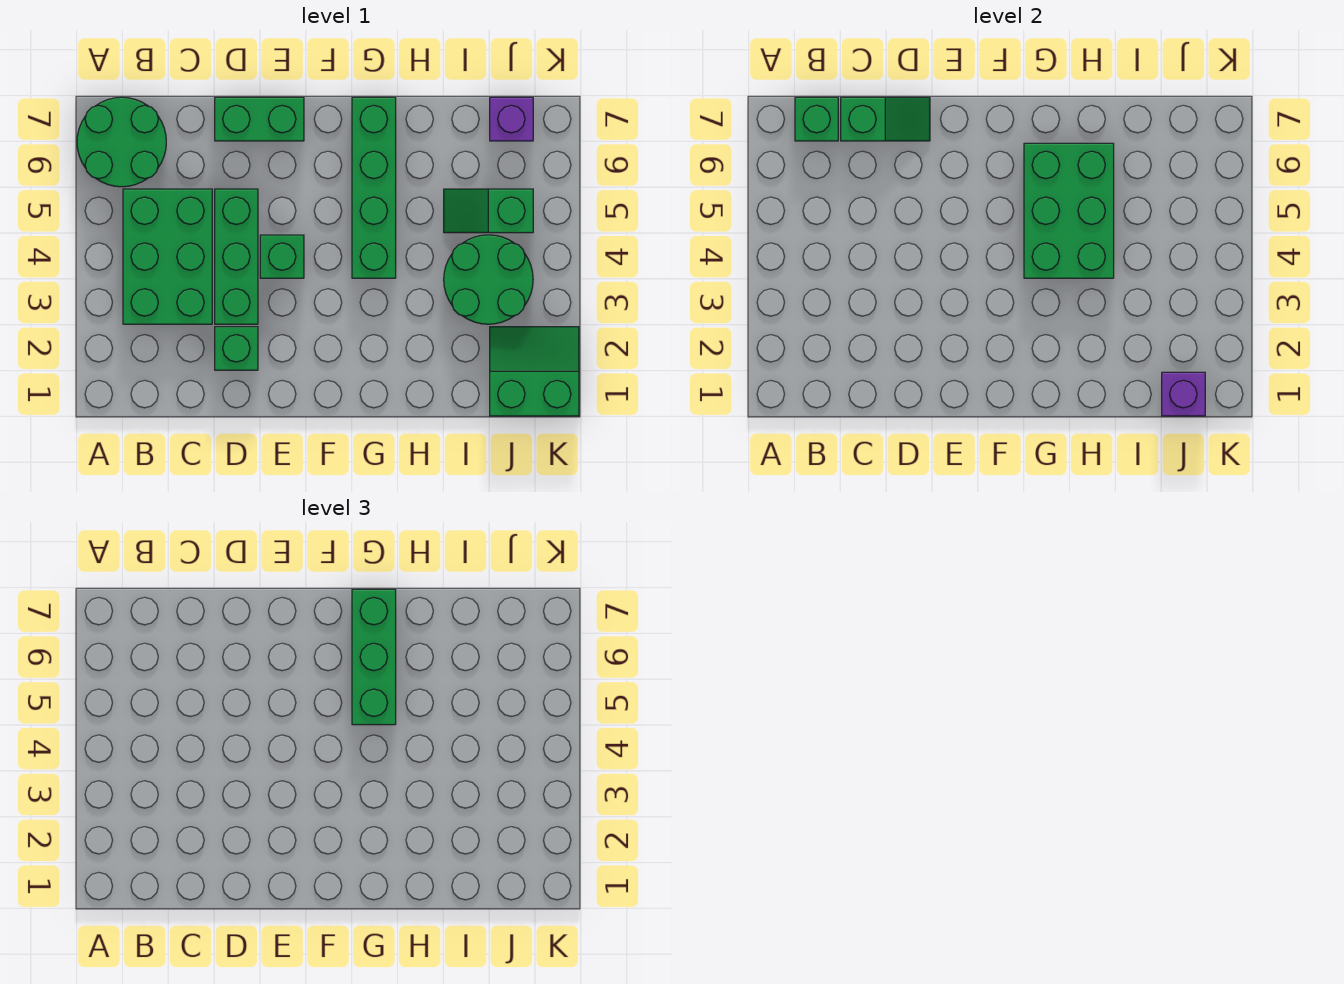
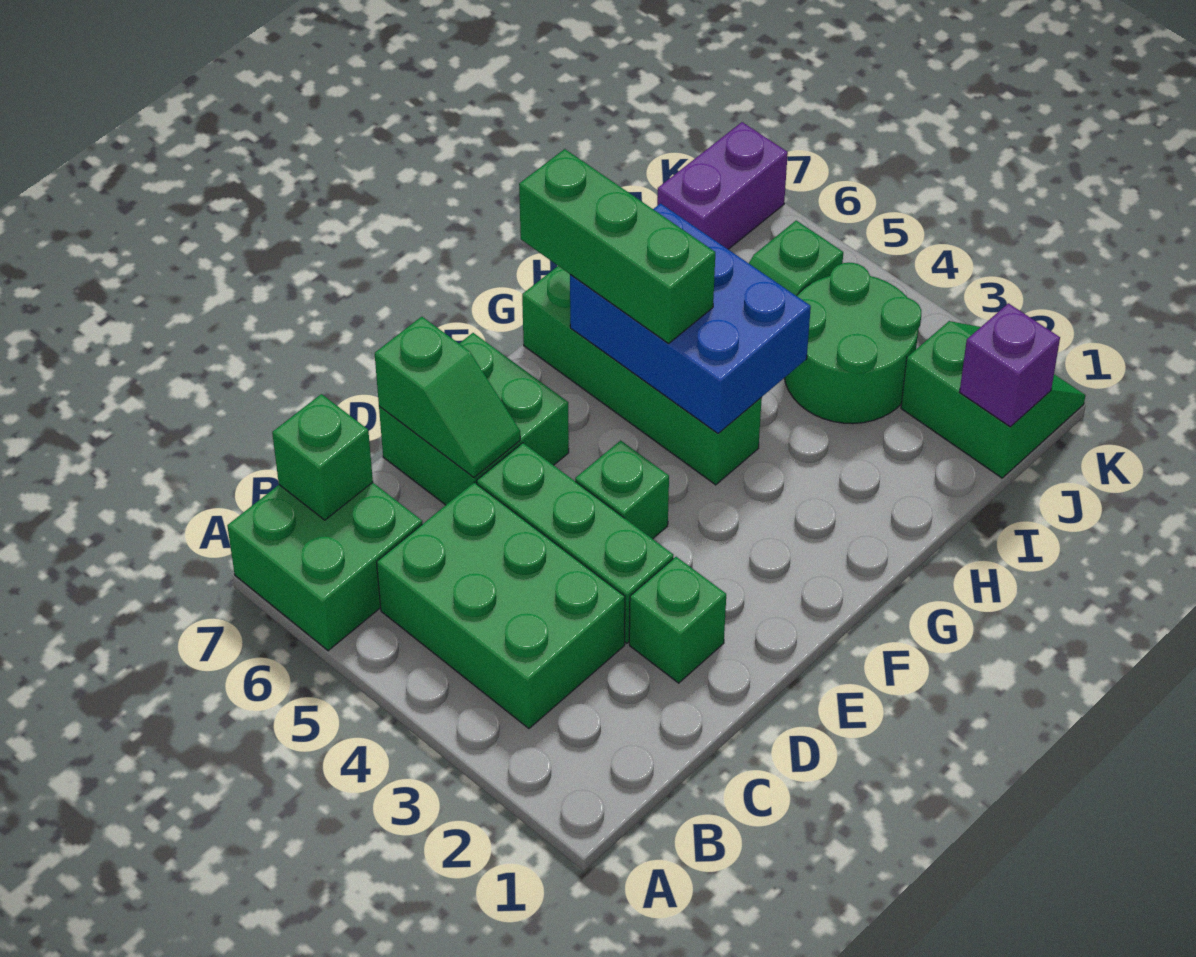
green round brick A6:B7 level 1 -> green brick A6:B7 level 1
green slope C7:D7 level 2 top C -> green slope D6:D7 level 2 top 7
green brick D7:E7 level 1 -> green brick D6:E7 level 1
green brick G4:H6 level 2 -> blue brick G4:H6 level 2
green slope J1:K2 level 1 top 1 -> green slope J1:K2 level 1 top J
purple brick J7 level 1 -> purple brick J7:K7 level 1

